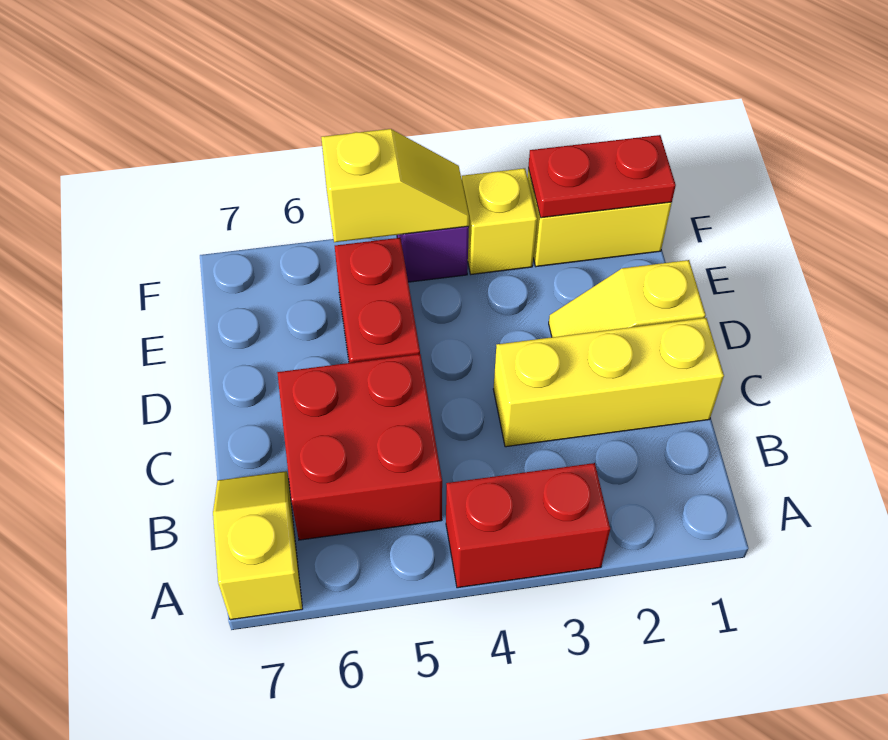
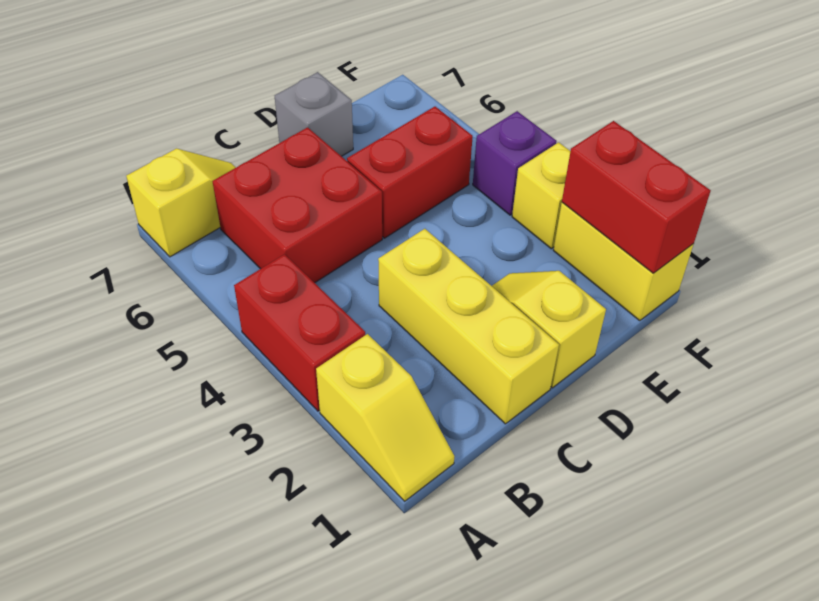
none -> grey brick D7 level 1
red plate F1:F2 level 2 -> red brick F1:F2 level 2
yellow slope F4:F5 level 2 top 5 -> yellow slope A1:A2 level 1 top 2

